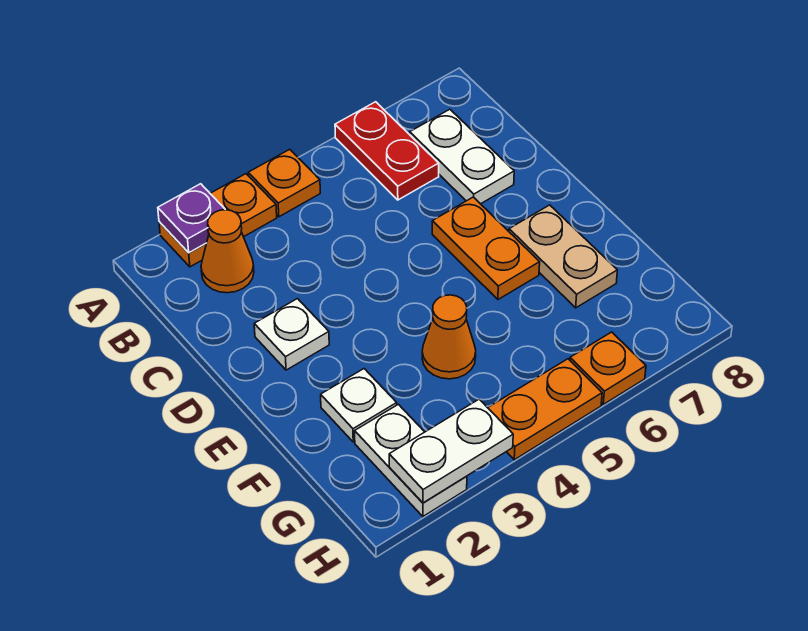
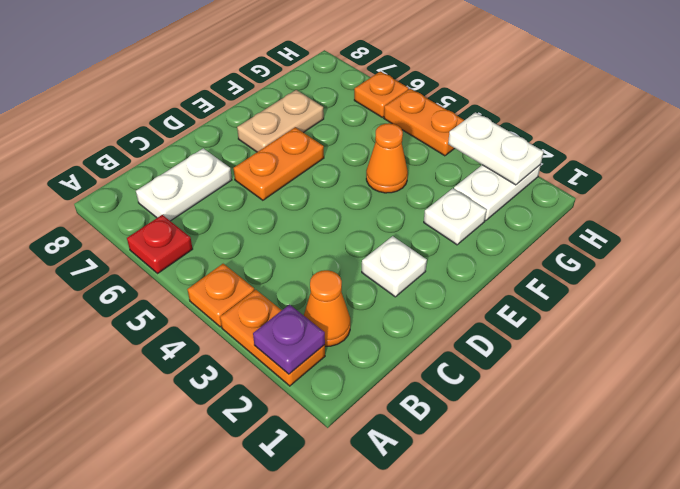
red plate A6:B6 level 1 -> red plate A6 level 1

